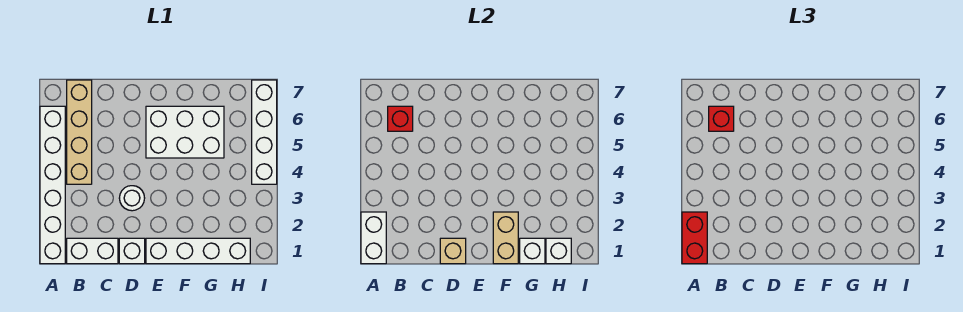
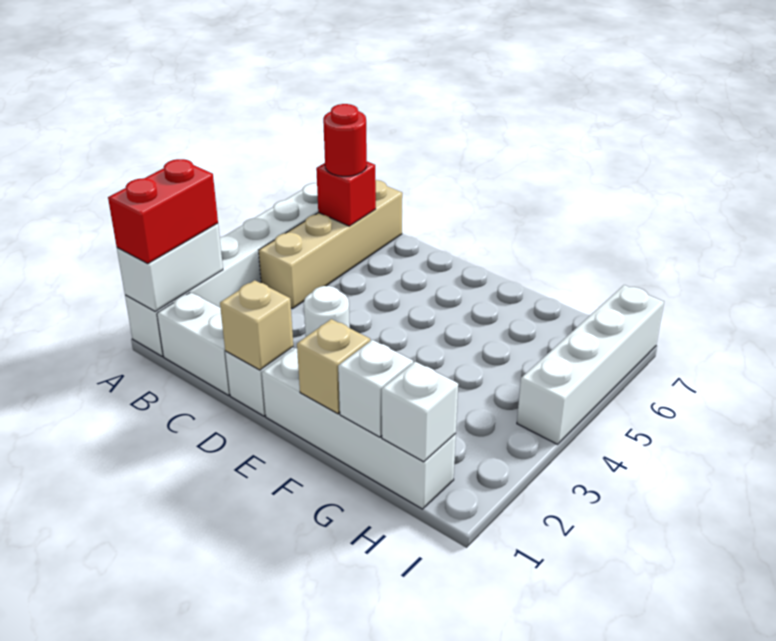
red brick B6 level 3 -> red round brick B6 level 3
white brick E5:G6 level 1 -> none
tan brick F1:F2 level 2 -> tan brick F1 level 2

